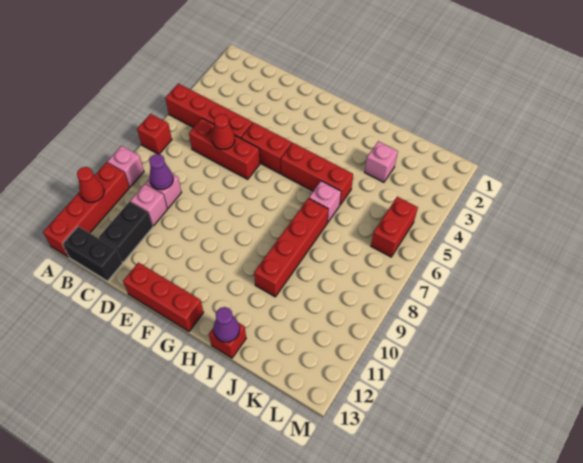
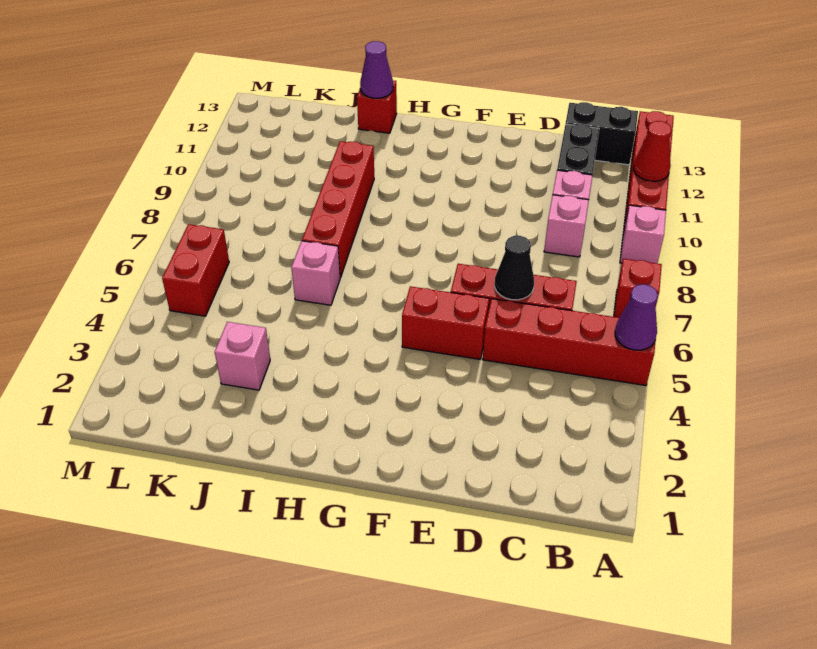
purple cone C9 level 2 -> purple cone A5 level 2
red cone D6 level 2 -> black cone D6 level 2
red brick E13:G13 level 1 -> none
red brick G5:I5 level 1 -> none

